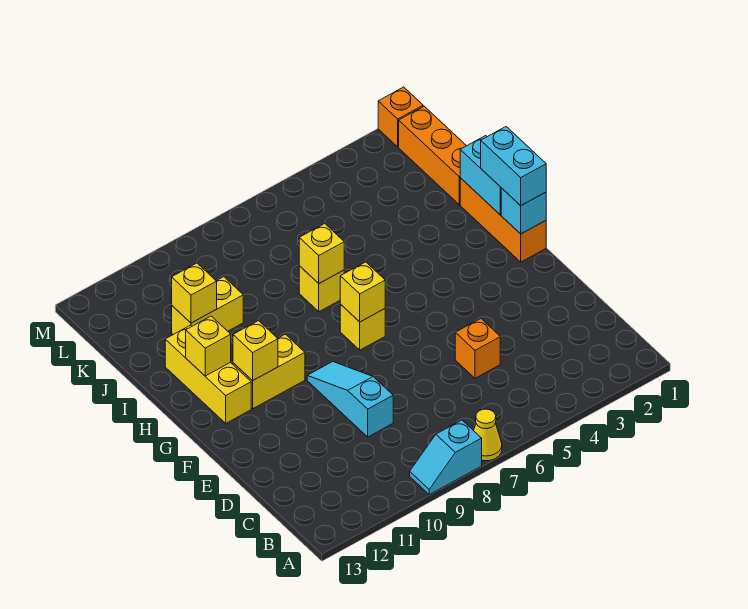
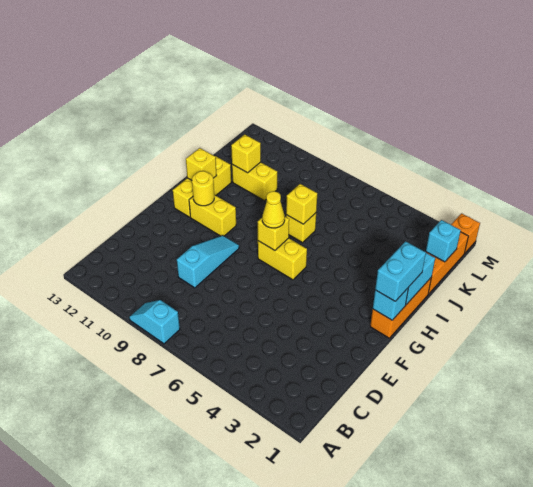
yellow cone A7 level 1 -> yellow cone G7 level 3
orange brick D5 level 1 -> none
yellow brick G7 level 1 -> yellow brick G6:G7 level 1
yellow brick G11 level 2 -> yellow round brick G11 level 2
none -> cyan brick K1 level 2

